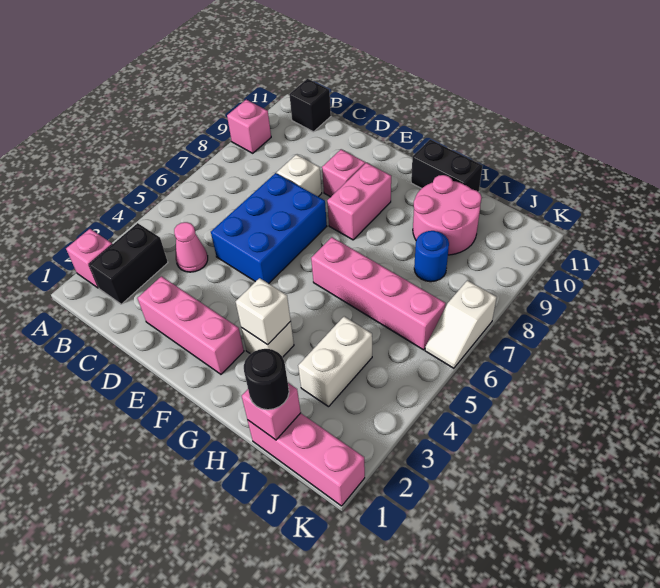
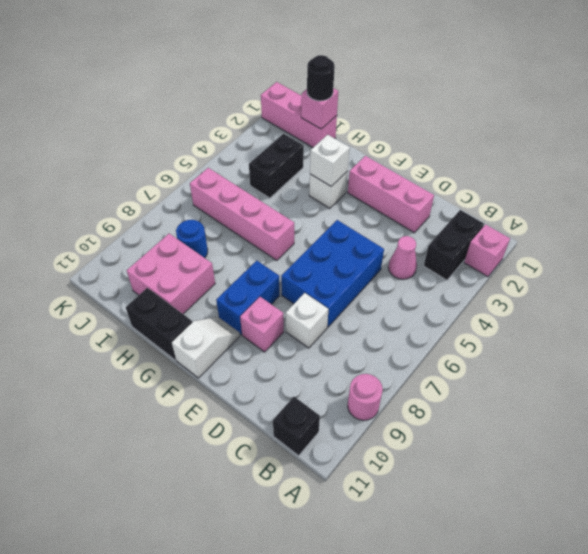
pink brick A9 level 1 -> pink round brick A9 level 1
pink brick F8:F9 level 1 -> blue brick F8:F9 level 1
pink round brick H9:I10 level 1 -> pink brick H9:I10 level 1
white brick I3:I4 level 1 -> black brick I3:I4 level 1
white slope K6:K7 level 1 top 7 -> white slope F10:F11 level 1 top 11

